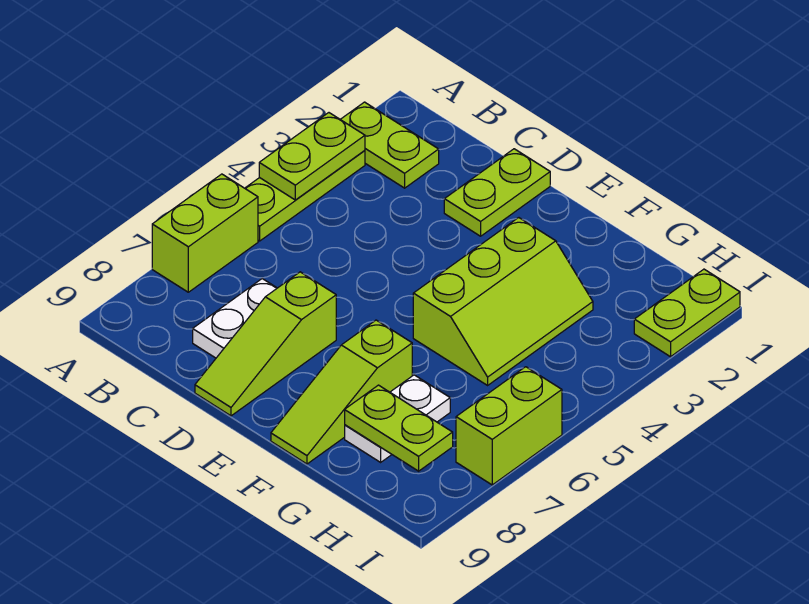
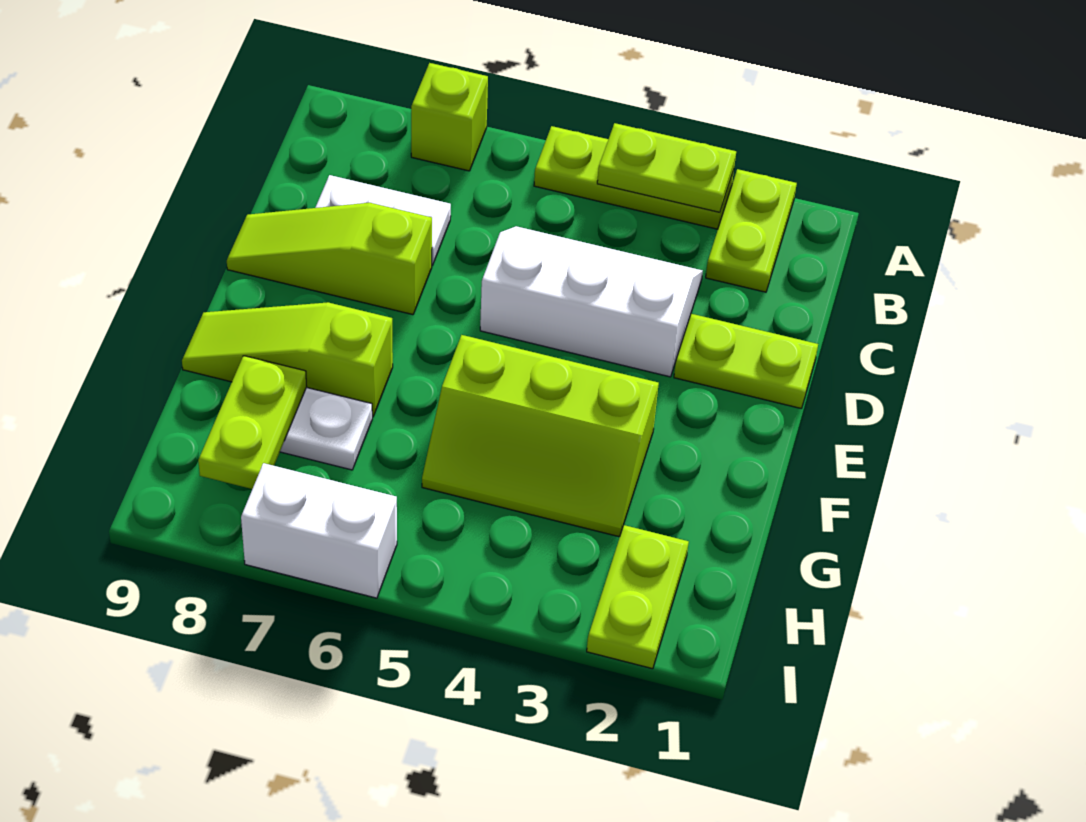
lime brick A6:A7 level 1 -> lime brick A7 level 1
none -> white slope C3:D5 level 1 top D
lime plate I1:I2 level 1 -> lime plate H2:I2 level 1
lime brick I6:I7 level 1 -> white brick I6:I7 level 1

